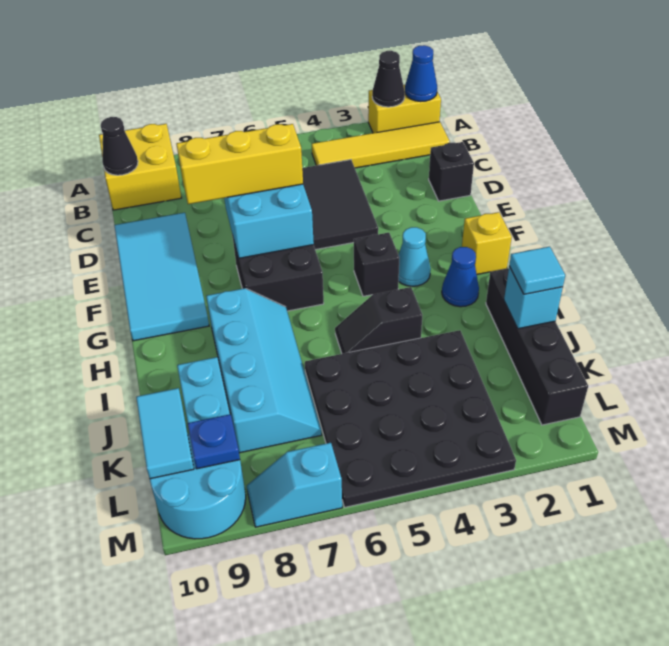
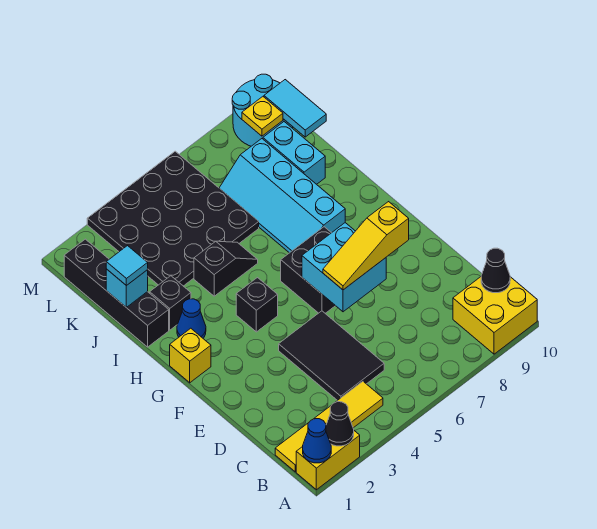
black brick D1 level 1 -> black brick I2 level 1
cyan tile D9:G10 level 1 -> none
yellow brick E6:E8 level 3 -> yellow slope E6:E8 level 3 top 8
cyan cone G3 level 1 -> none
blue plate L9 level 2 -> yellow plate L9 level 2
cyan slope M7:M8 level 1 top 7 -> none

